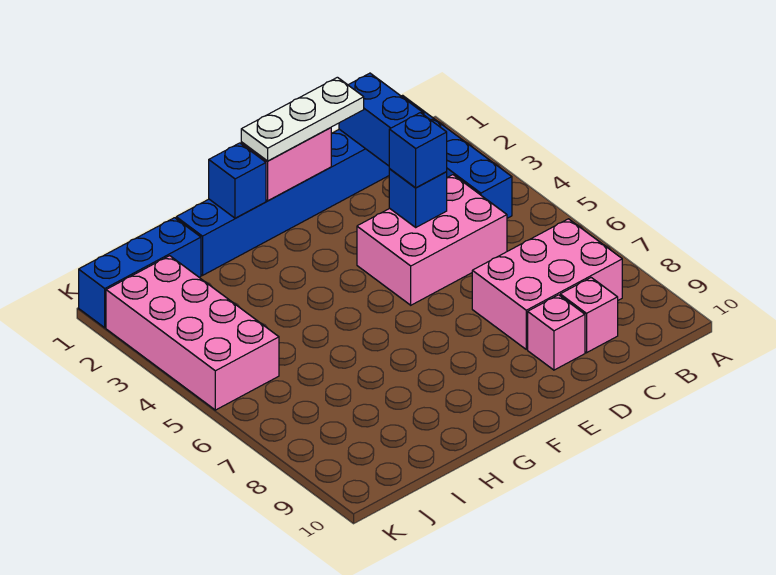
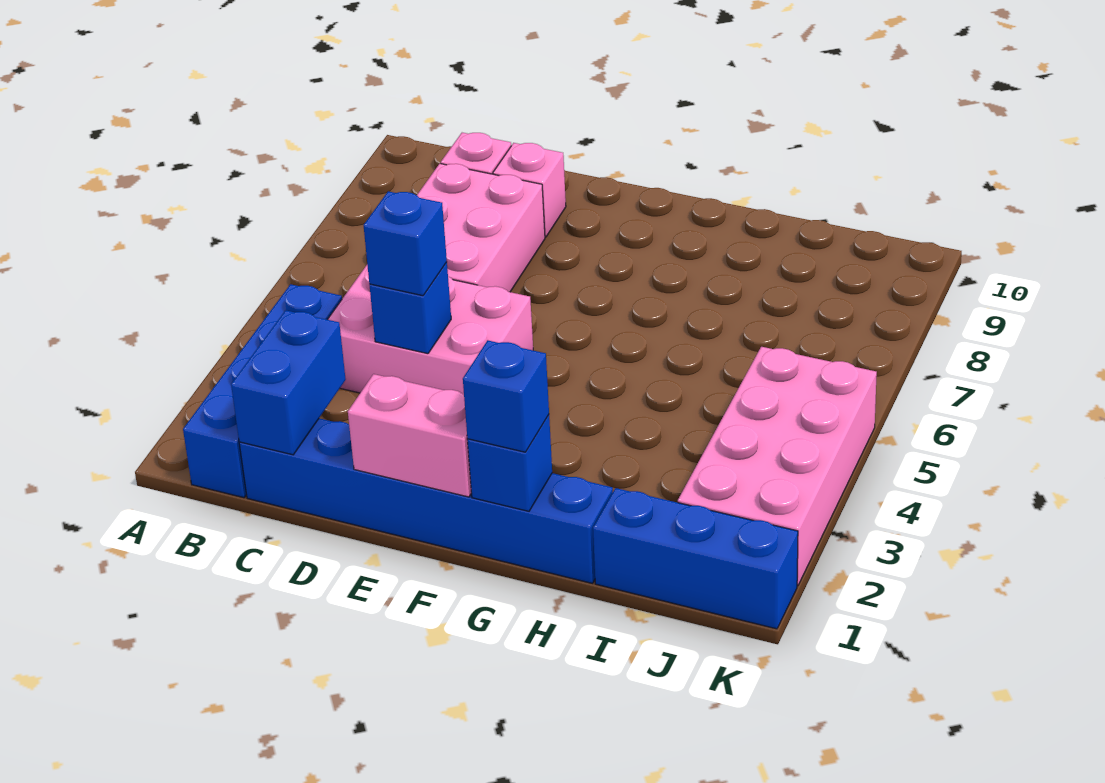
pink brick B7:D8 level 1 -> pink brick C6:D8 level 1
white plate D1:F1 level 3 -> none
none -> blue brick G1 level 3

